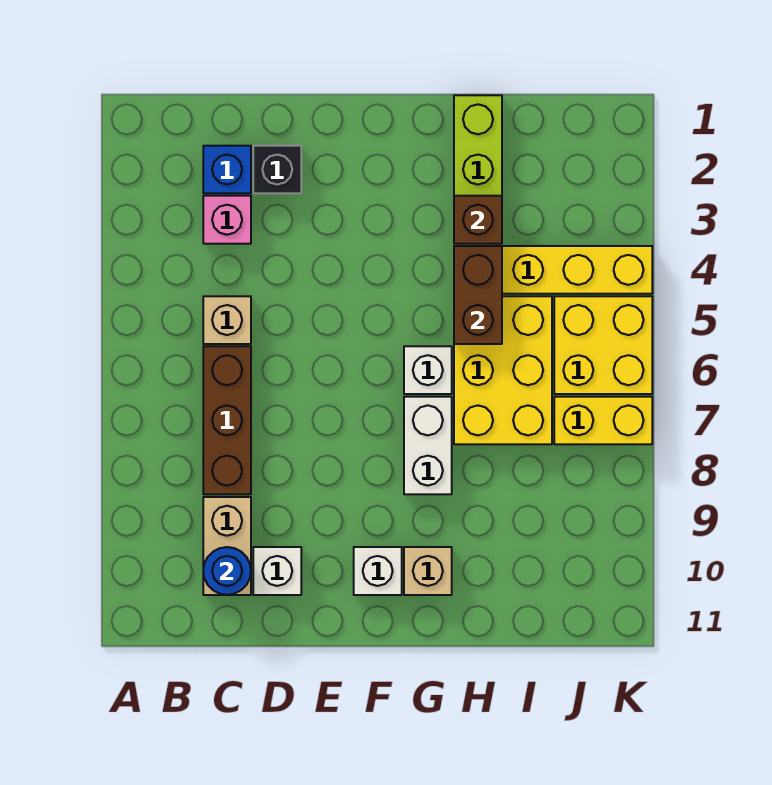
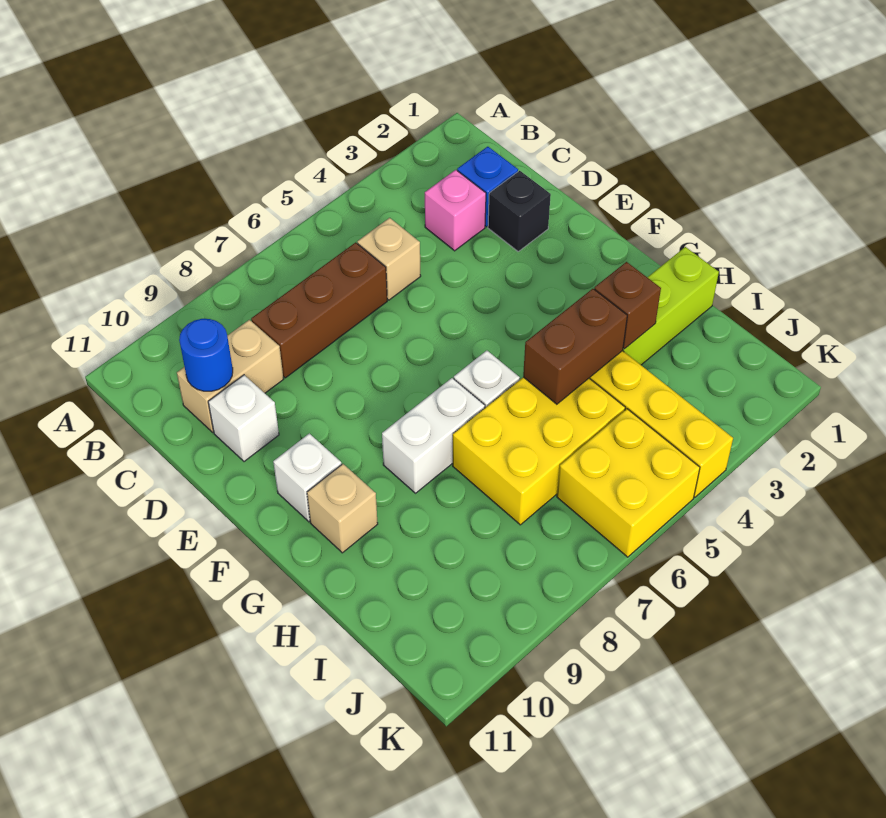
yellow brick J7:K7 level 1 -> none

